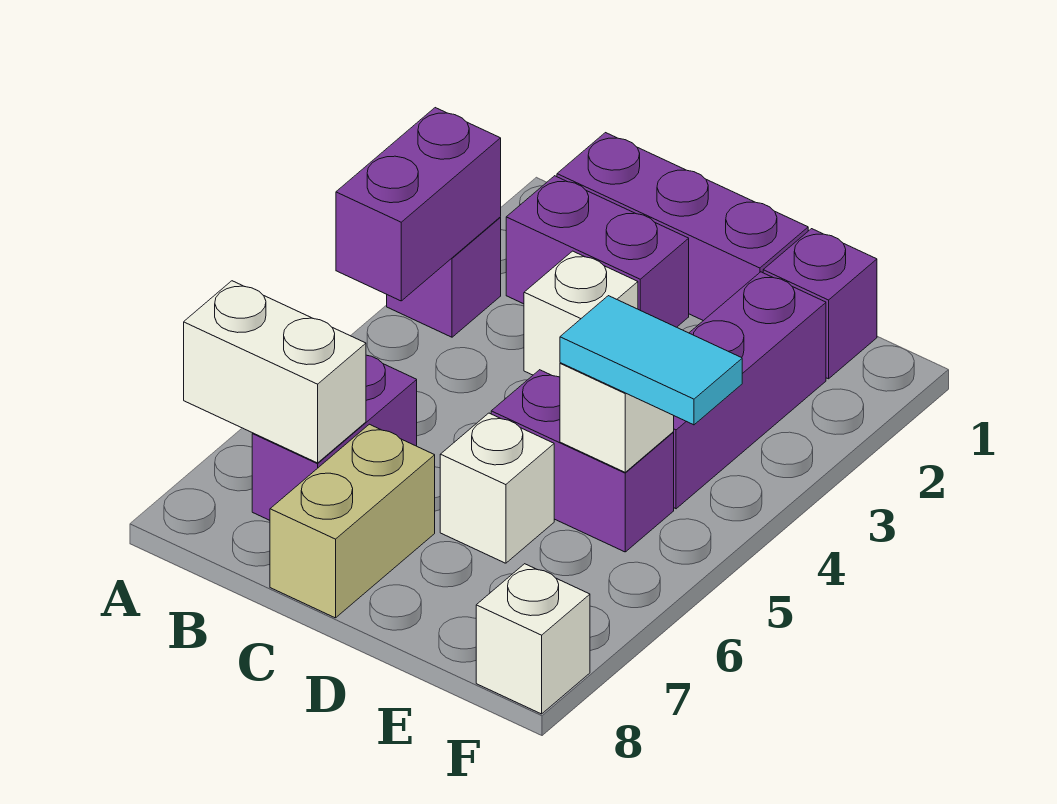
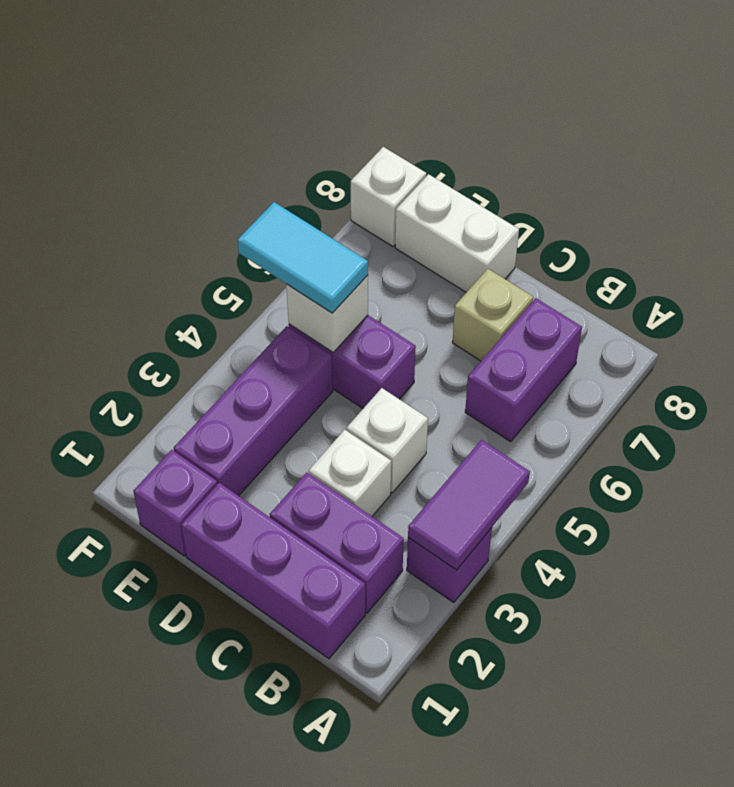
purple brick A3:A4 level 2 -> purple tile A3:A4 level 2
white brick A7:B7 level 2 -> white brick D8:E8 level 1
tan brick C7:C8 level 1 -> tan brick C7 level 1
white brick D6 level 1 -> white brick C4 level 1

